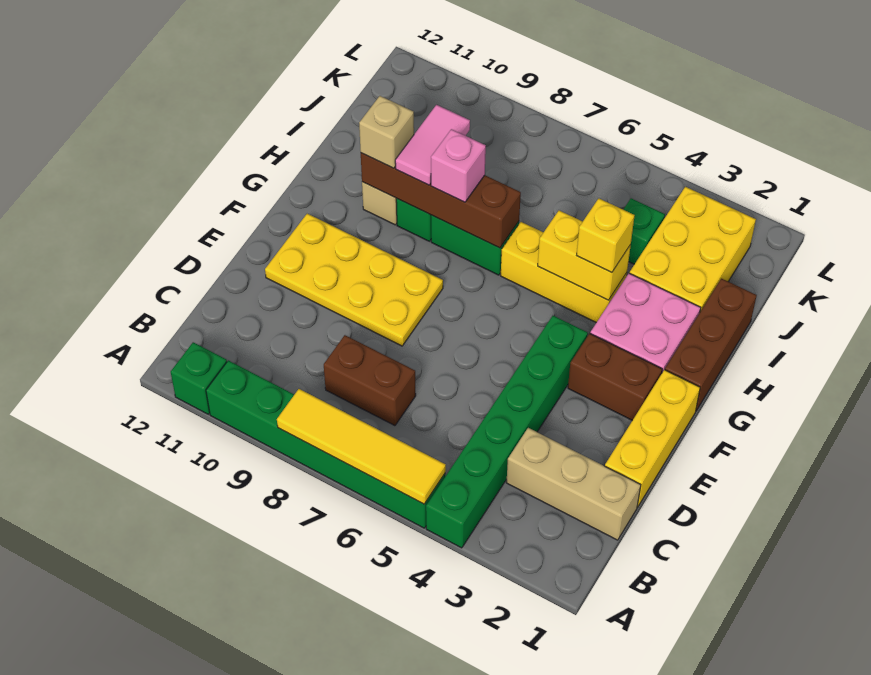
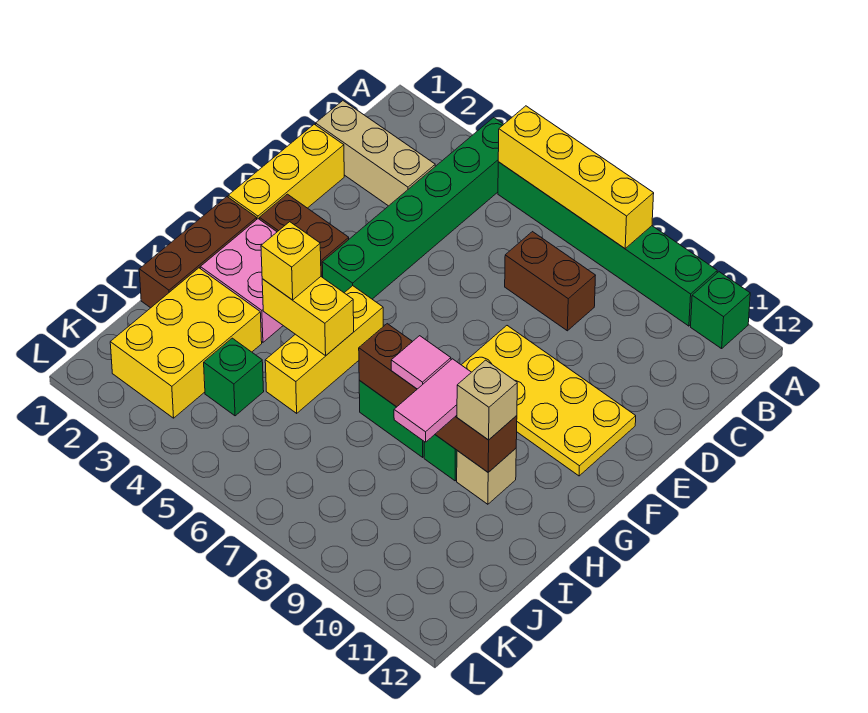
yellow tile A5:A8 level 2 -> yellow brick A5:A8 level 2
yellow brick H4:H6 level 1 -> yellow brick G5:I5 level 1
pink brick H8 level 3 -> pink tile H8 level 3

